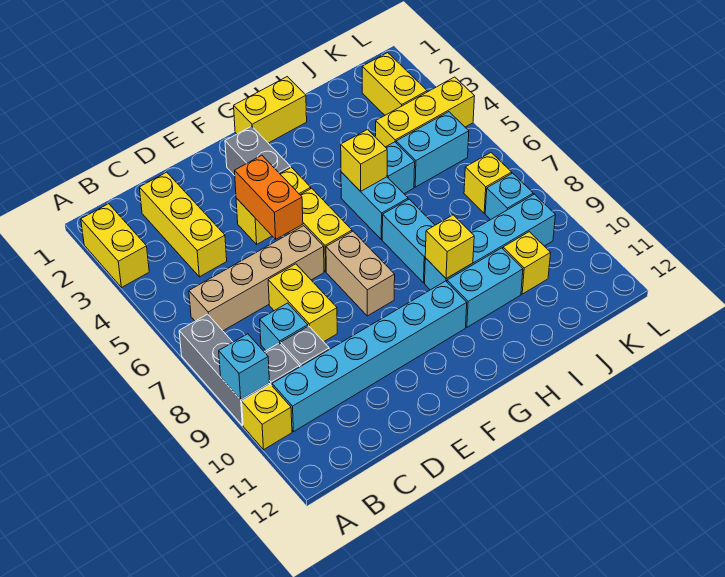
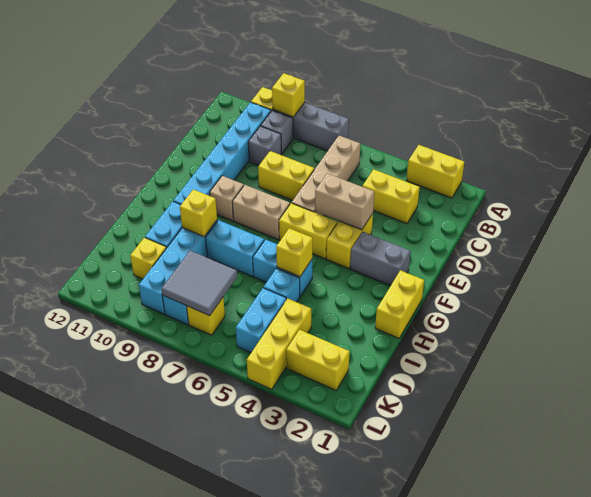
cyan brick A9 level 2 -> yellow brick A9 level 2
yellow brick C2:C4 level 1 -> yellow brick C3:C4 level 1
cyan brick C8 level 1 -> none
orange brick E4:E5 level 2 -> tan brick E4:E5 level 2
none -> tan brick F9 level 1
none -> grey tile J7:K8 level 2

